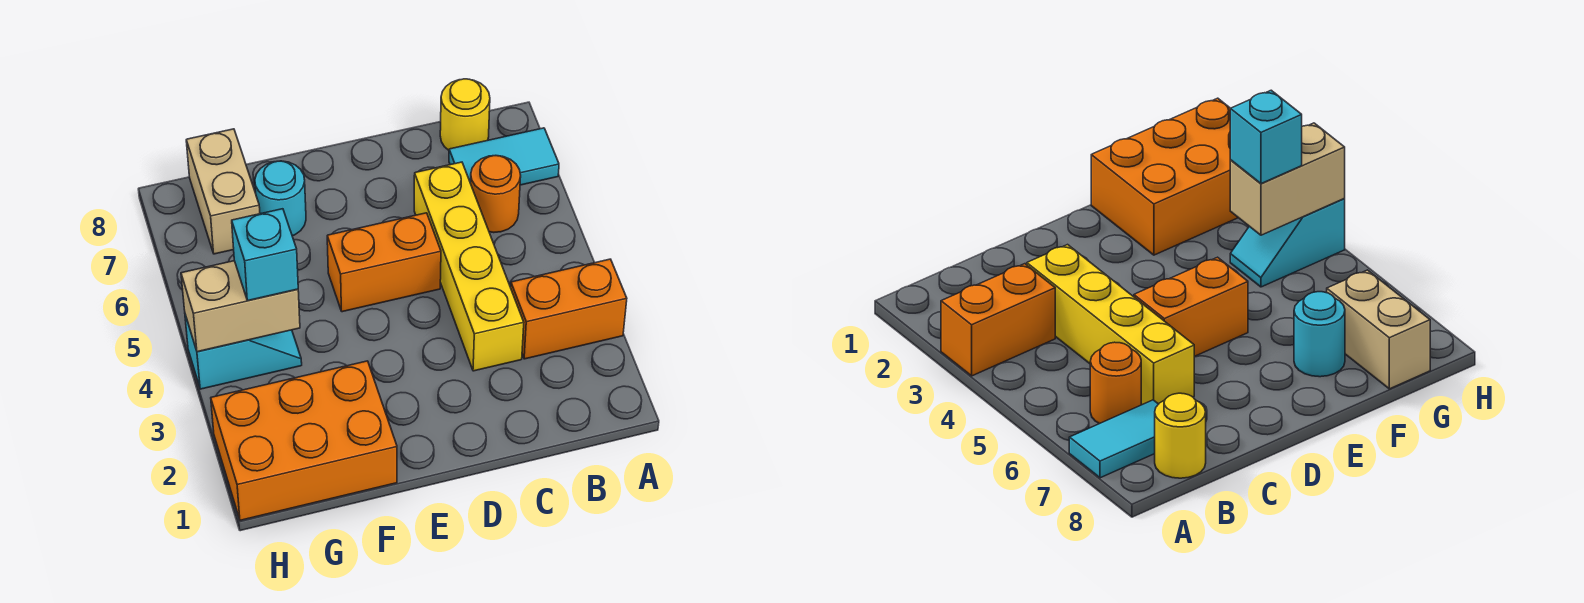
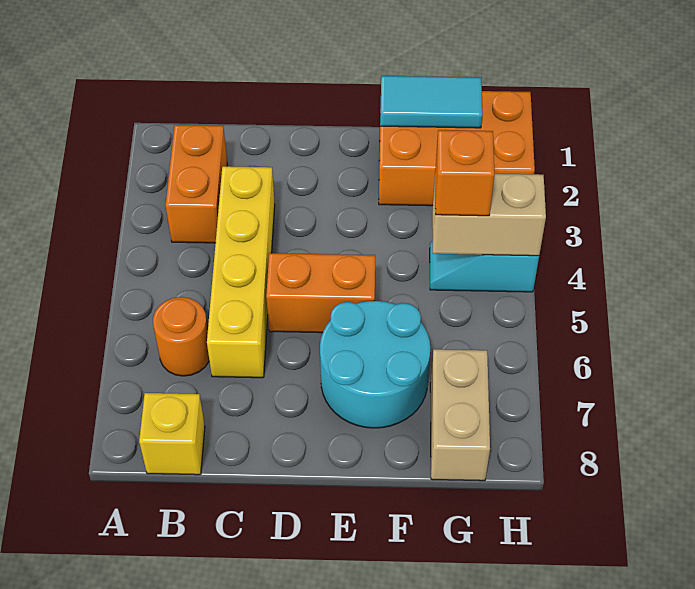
orange brick A3:B3 level 1 -> orange brick B2:B3 level 1
cyan tile A7:B7 level 1 -> cyan tile F1:G1 level 2
yellow round brick B8 level 1 -> yellow brick B8 level 1
cyan round brick F7 level 1 -> cyan round brick E6:F7 level 1
cyan brick G4 level 3 -> orange brick G4 level 3

